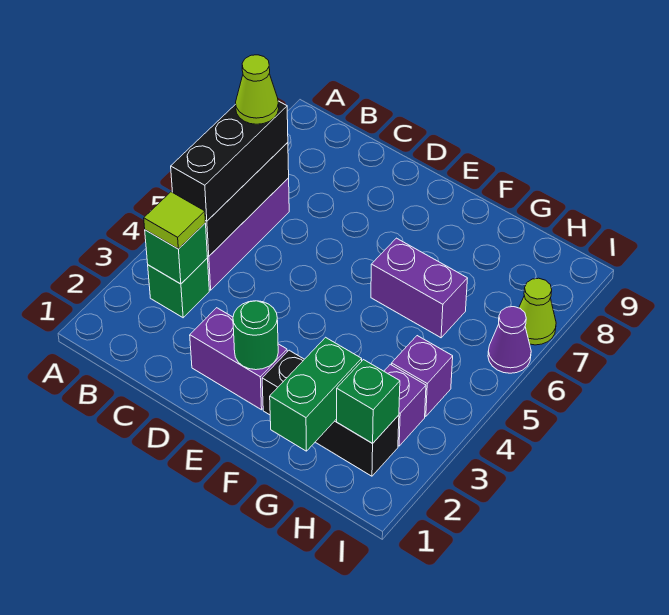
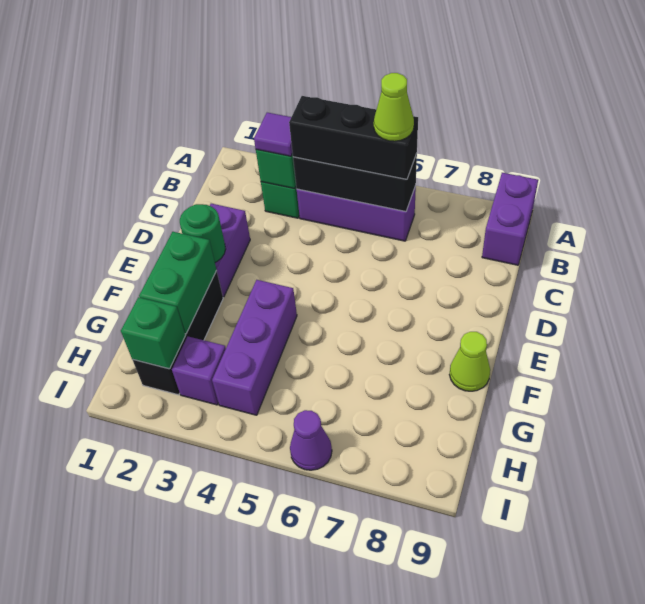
lime tile B3 level 3 -> purple tile B3 level 3
purple brick F6:G6 level 1 -> purple brick A9:B9 level 1
green brick G1:G2 level 2 -> green brick F2:G2 level 2
purple brick H4 level 1 -> purple brick F4:H4 level 1
lime cone I7 level 1 -> lime cone F9 level 1

